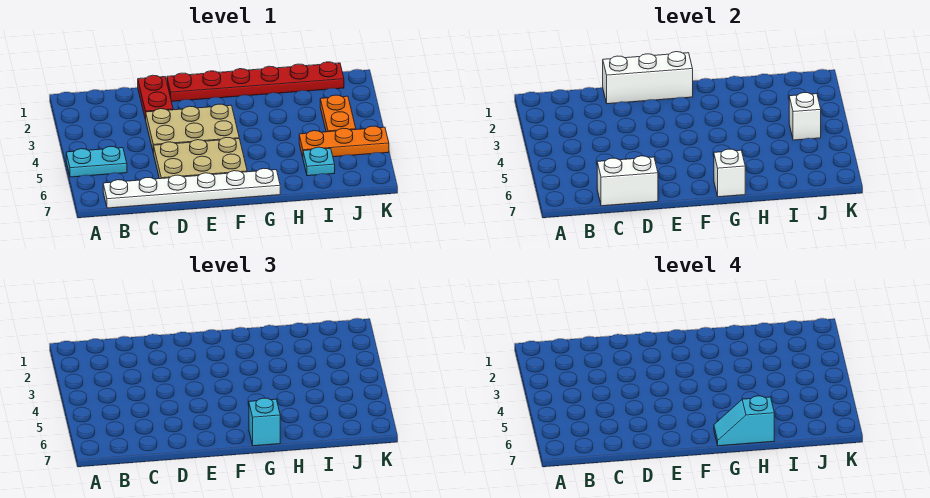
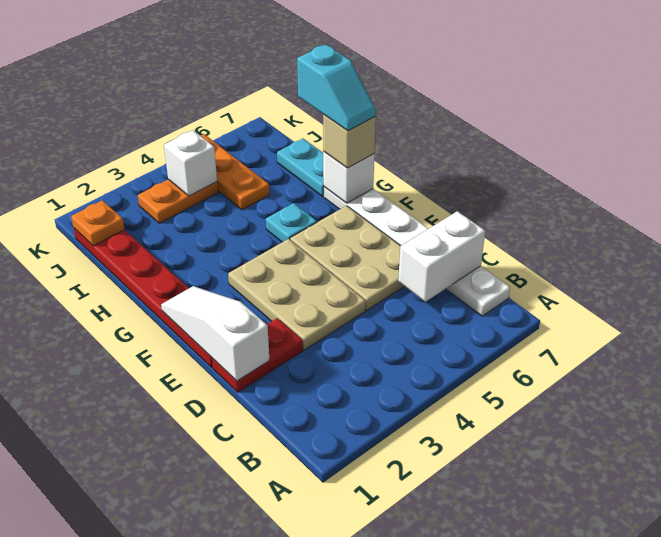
cyan plate A5:B5 level 1 -> cyan plate H7:I7 level 1
white brick C7:D7 level 2 -> white brick C6:C7 level 2
white brick D1:F1 level 2 -> white slope D1:F1 level 2 top D
cyan brick G7 level 3 -> tan brick G7 level 3
cyan plate I6 level 1 -> cyan plate G5 level 1
none -> orange plate J1 level 2

